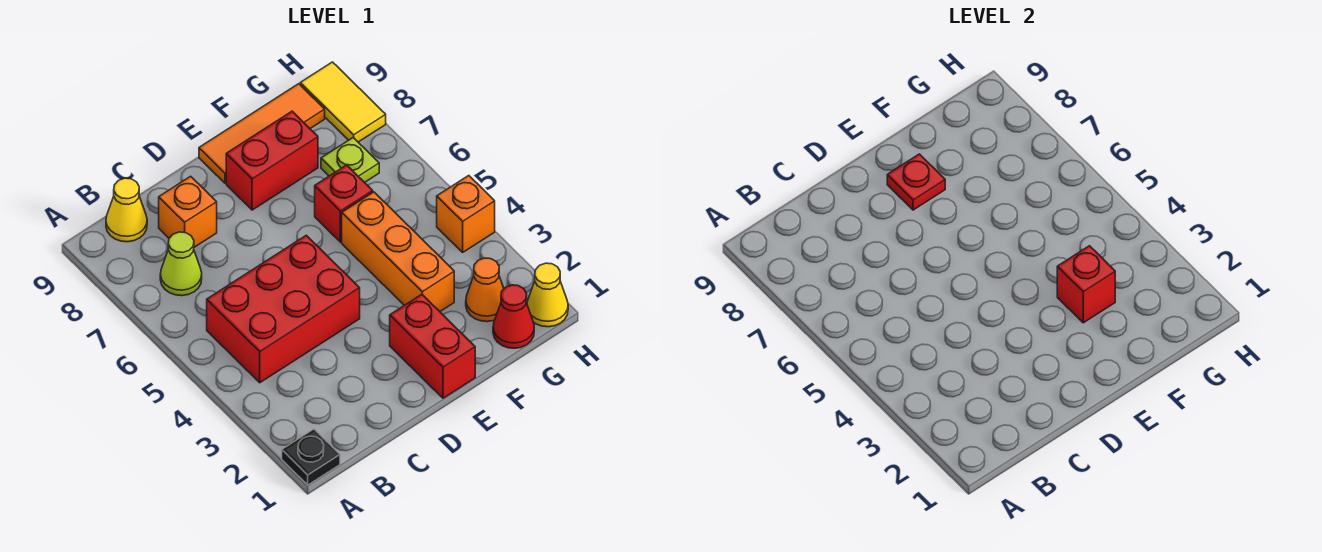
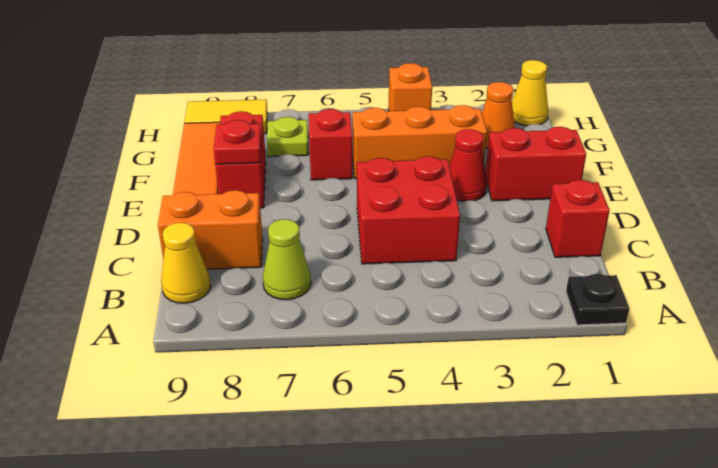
red brick B4:D5 level 1 -> red brick C4:D5 level 1
orange brick C8 level 1 -> orange brick C8:C9 level 1
red brick F3 level 2 -> red brick C1 level 1
red cone G1 level 1 -> red cone E3 level 1

